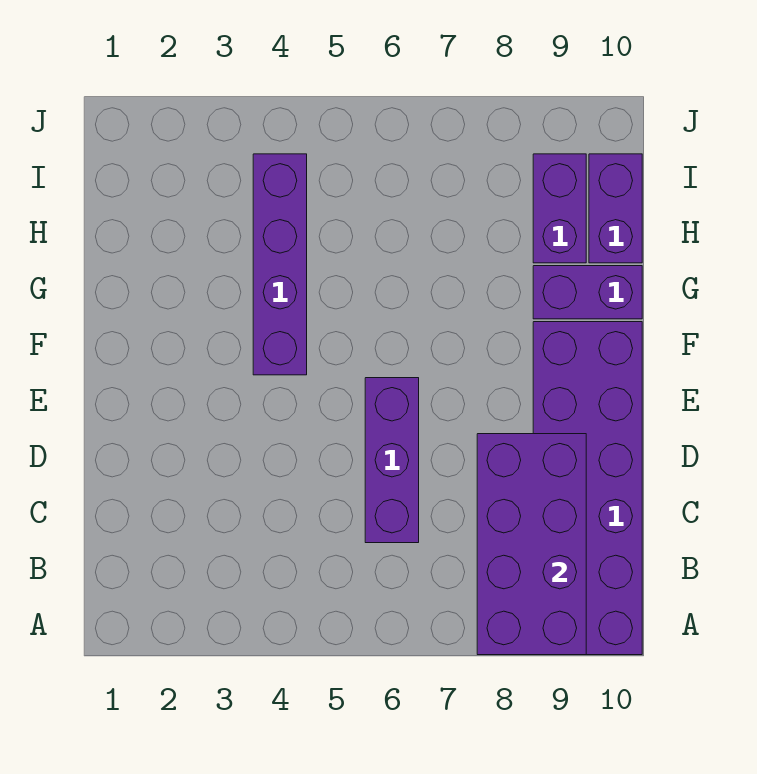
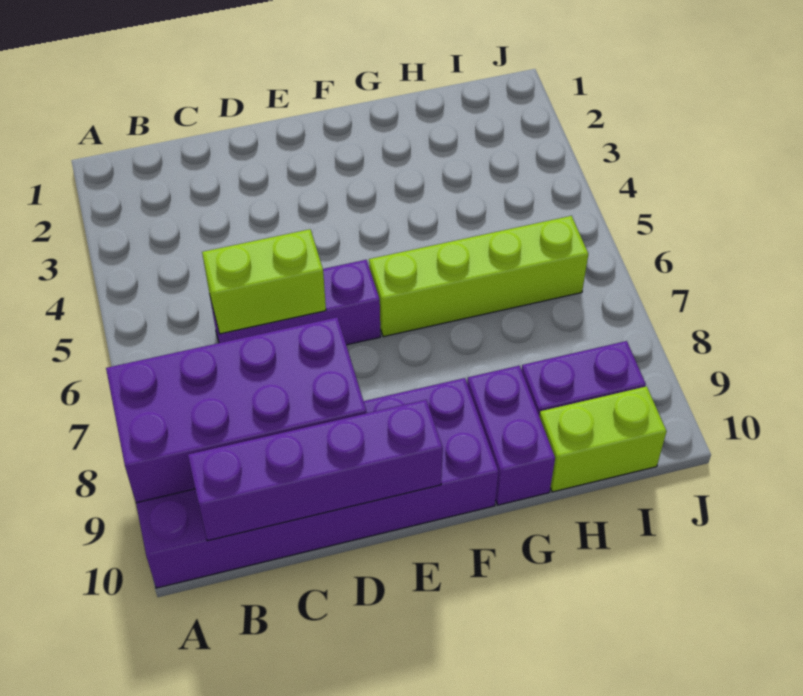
none -> lime brick C6:D6 level 2
purple brick F4:I4 level 1 -> purple brick B10:E10 level 2
none -> lime brick F6:I6 level 1
purple brick H10:I10 level 1 -> lime brick H10:I10 level 1

